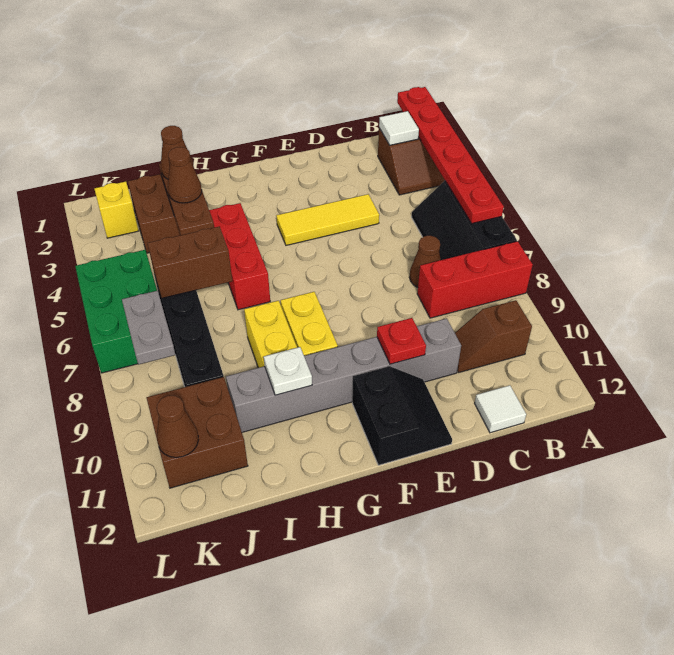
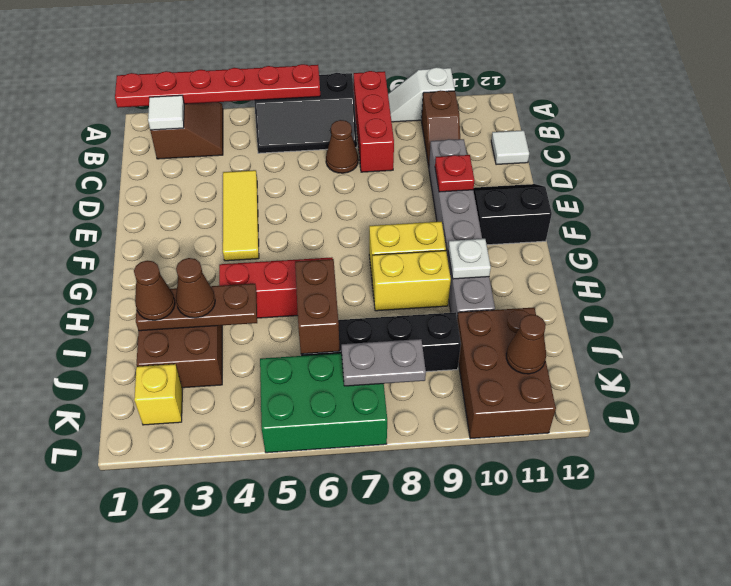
none -> white slope A9:A10 level 1 top 10
brown brick J10:K11 level 1 -> brown brick J10:L11 level 1

